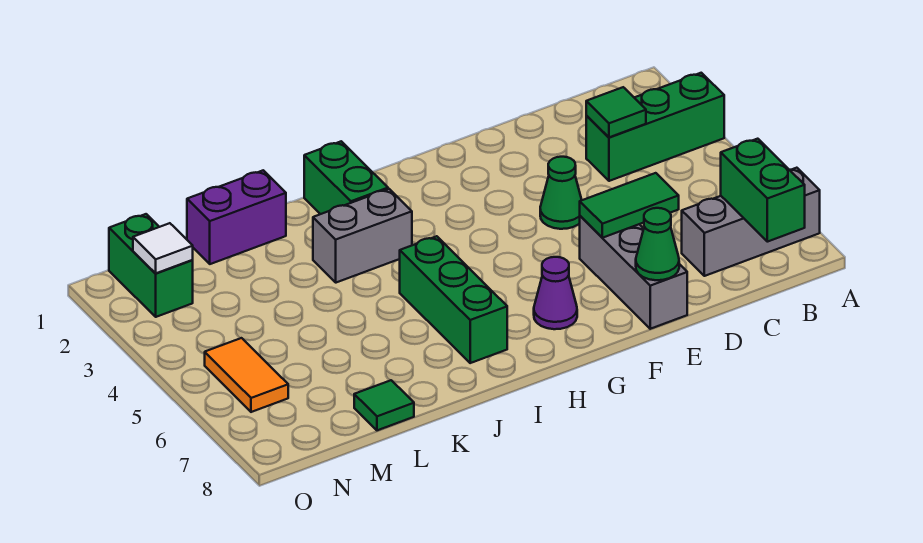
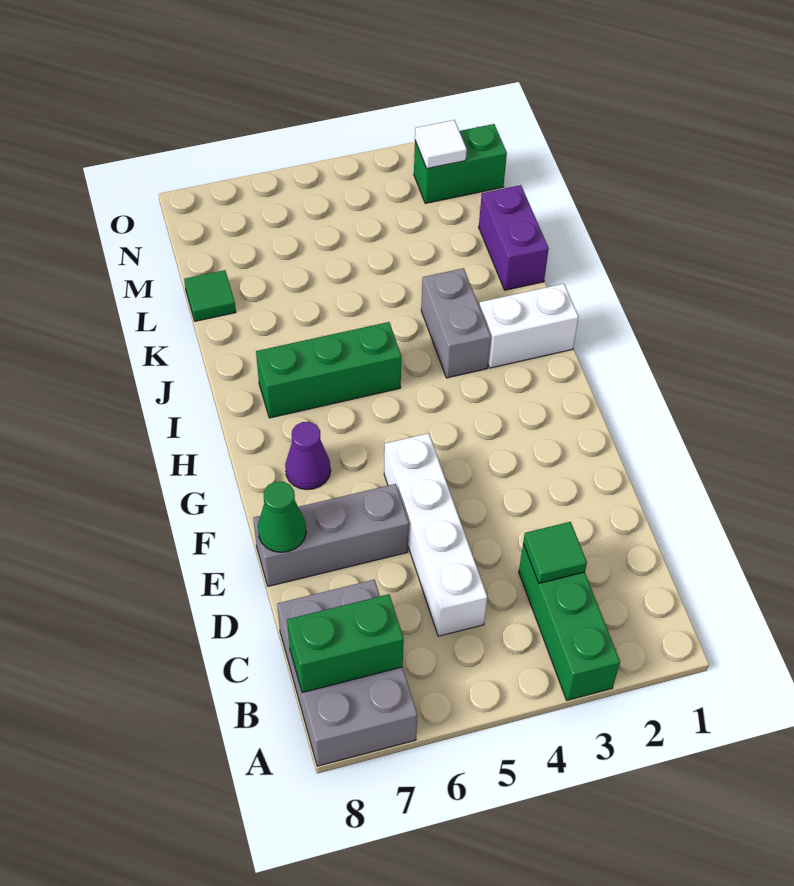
grey brick A7:C7 level 1 -> grey brick A7:C8 level 1
none -> white brick C5:F5 level 1
green tile D6:E6 level 2 -> none
green cone E4 level 1 -> none
green brick I1:I2 level 1 -> white brick I1:I2 level 1
orange tile N5:N6 level 1 -> none

